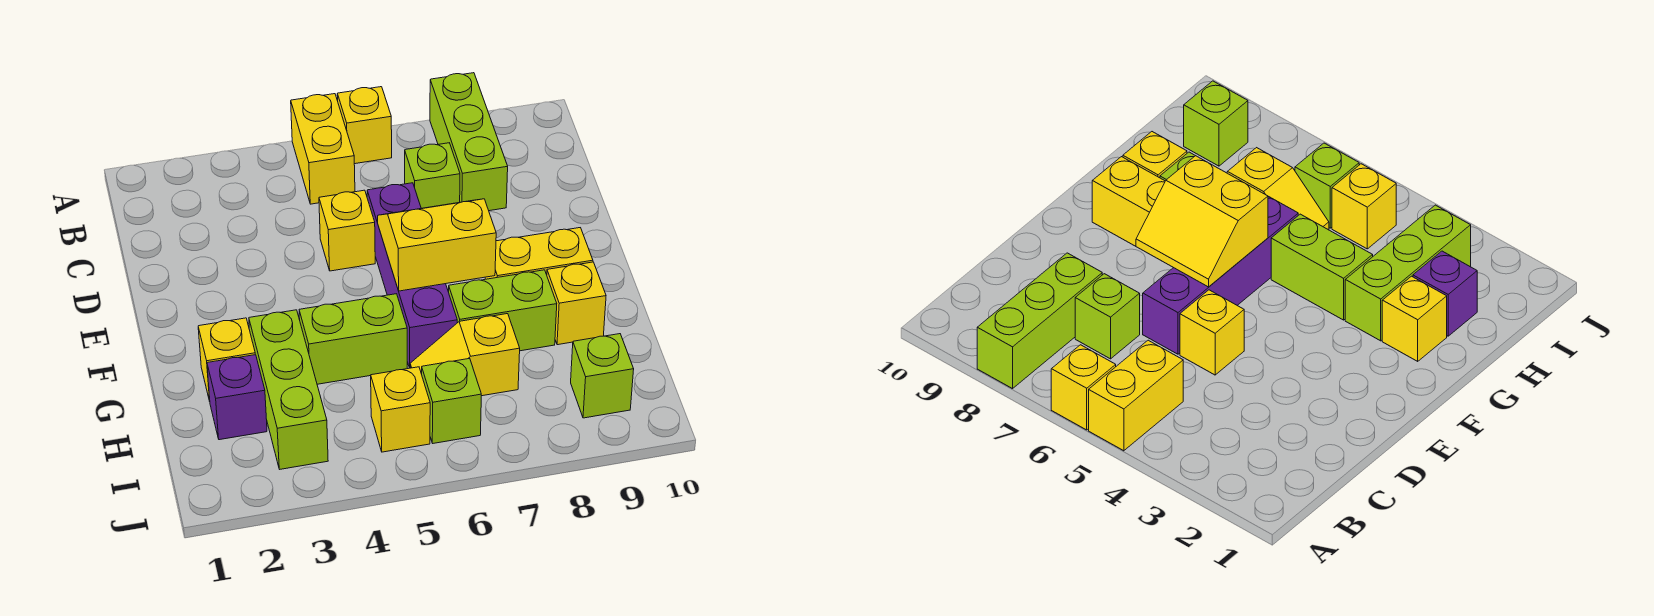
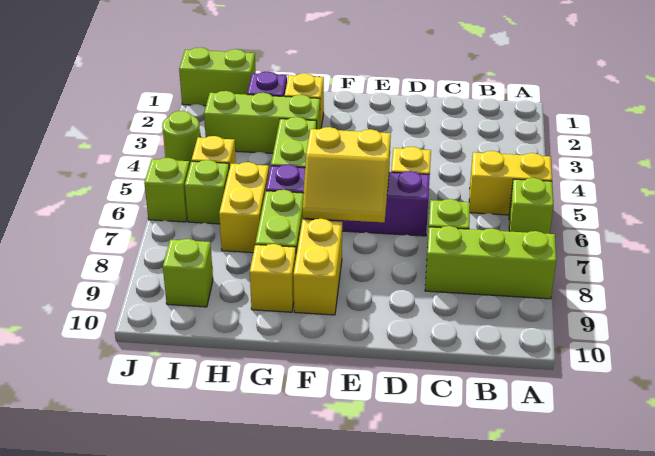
yellow brick A6 level 1 -> lime brick A6 level 1
yellow slope E6:F7 level 2 top F -> yellow slope E6:F7 level 2 top 6
yellow slope H6:H7 level 1 top 7 -> yellow brick H6:H7 level 1
none -> lime brick I1:J1 level 1
none -> lime round brick J4 level 1
none -> lime brick J6 level 1

